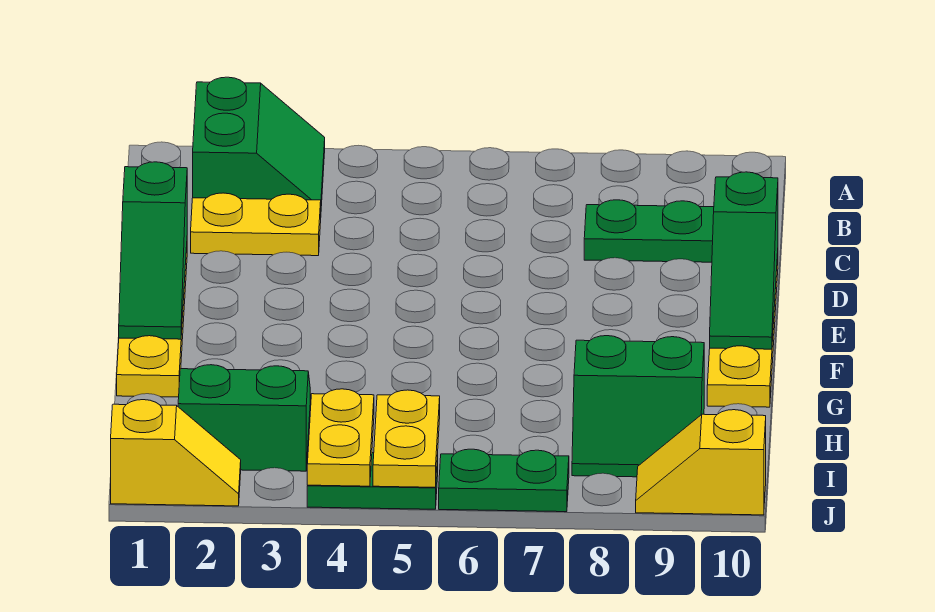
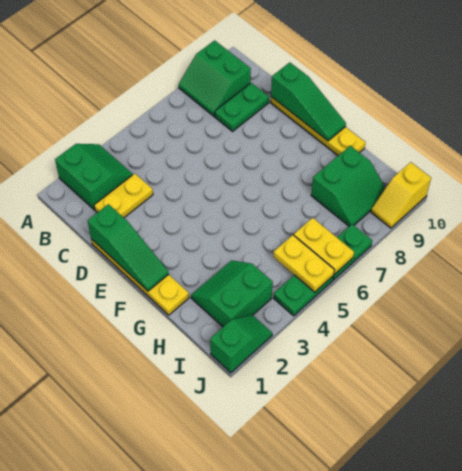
none -> green slope A8:B9 level 1 top 9
yellow plate I4:J4 level 2 -> yellow plate I6:J6 level 2
yellow slope J1:J2 level 1 top 1 -> green slope J1:J2 level 1 top 1

